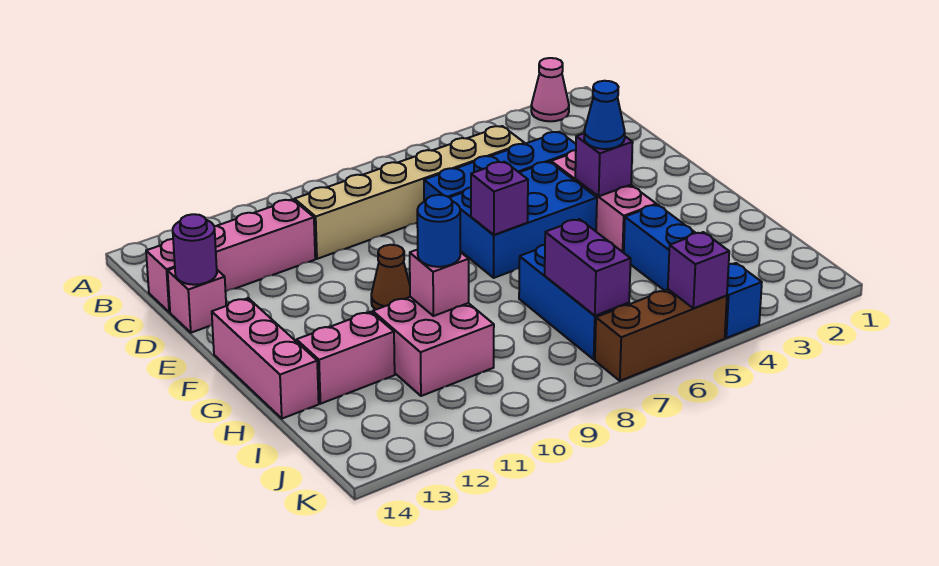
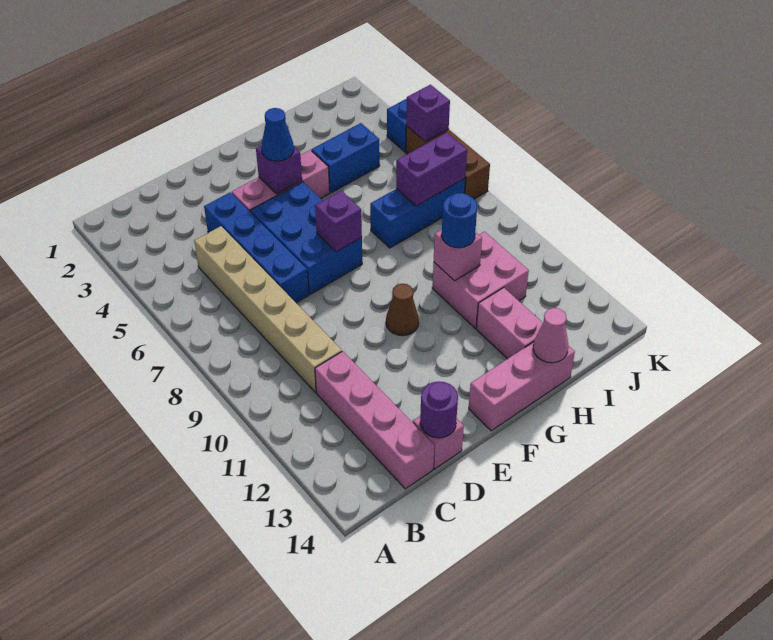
pink cone A2 level 1 -> pink cone H14 level 2

